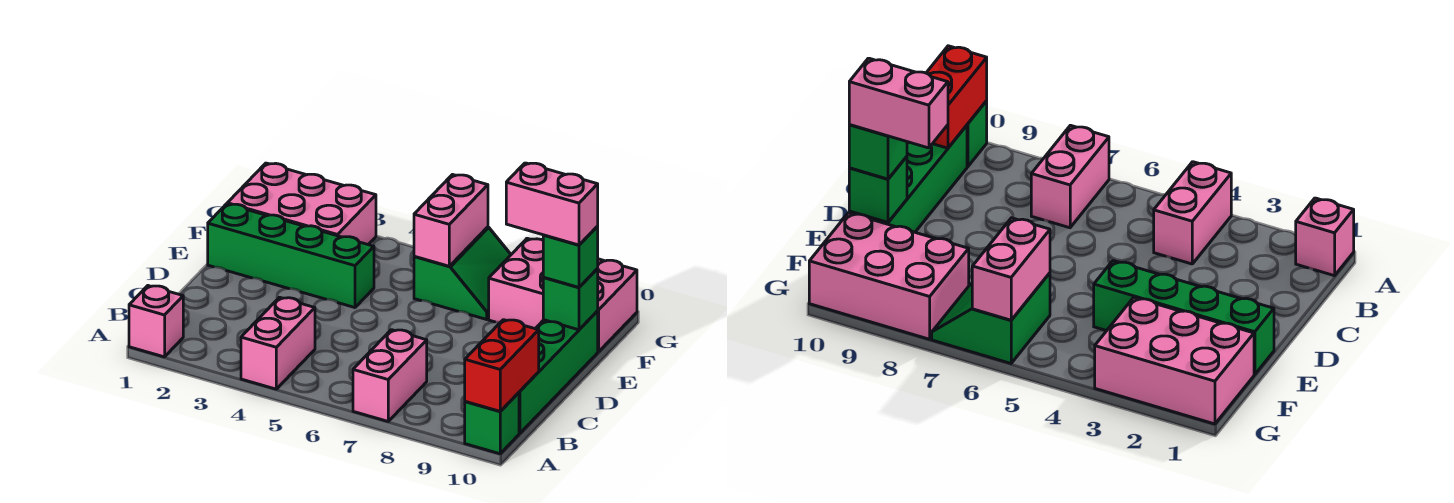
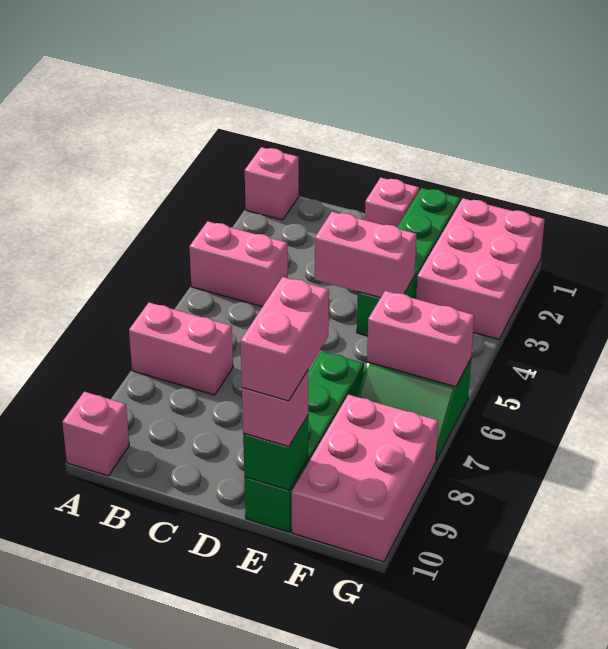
green brick A10 level 1 -> pink brick A10 level 1
red brick A10:B10 level 2 -> none
green brick B10:E10 level 1 -> green brick E7:E10 level 1
none -> pink brick D1 level 1
none -> pink brick D4:E4 level 2
green brick E10 level 3 -> pink brick E10 level 3

